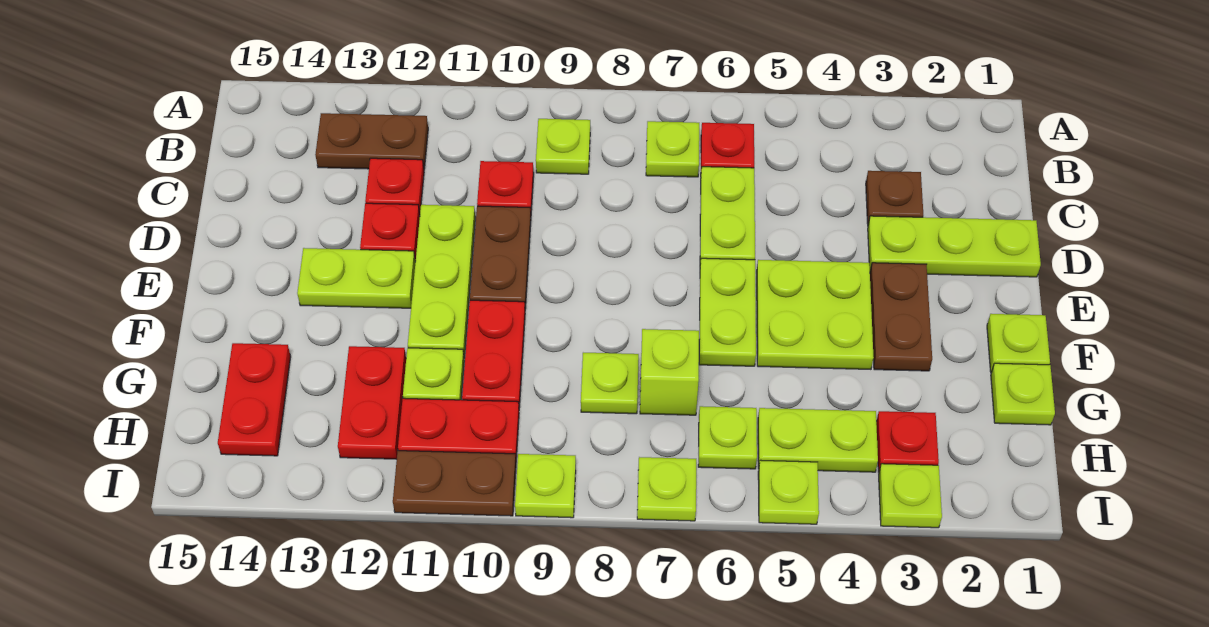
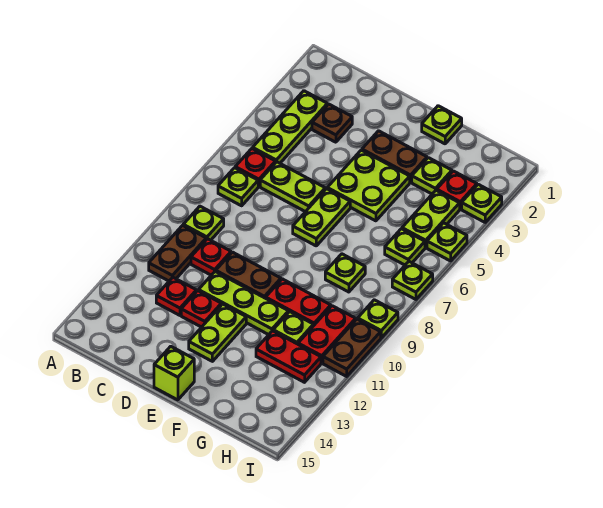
brown plate B12:B13 level 1 -> brown plate B10:B11 level 1
lime plate D1:D3 level 1 -> lime plate B3:B5 level 1
lime plate E6:F6 level 1 -> lime plate E6:E7 level 1
lime plate G1 level 1 -> lime plate G3 level 1
lime brick G7 level 1 -> lime brick E15 level 1
red plate G14:H14 level 1 -> none

